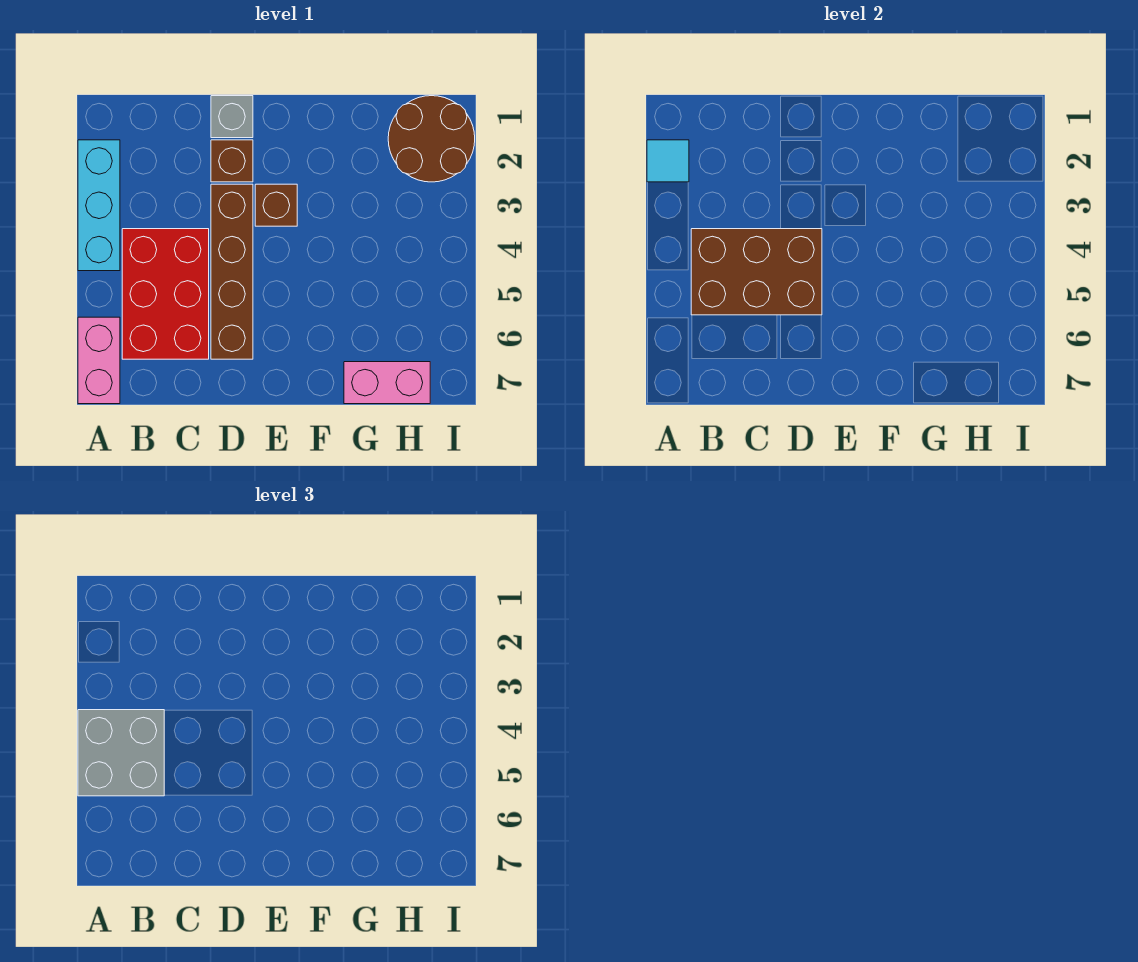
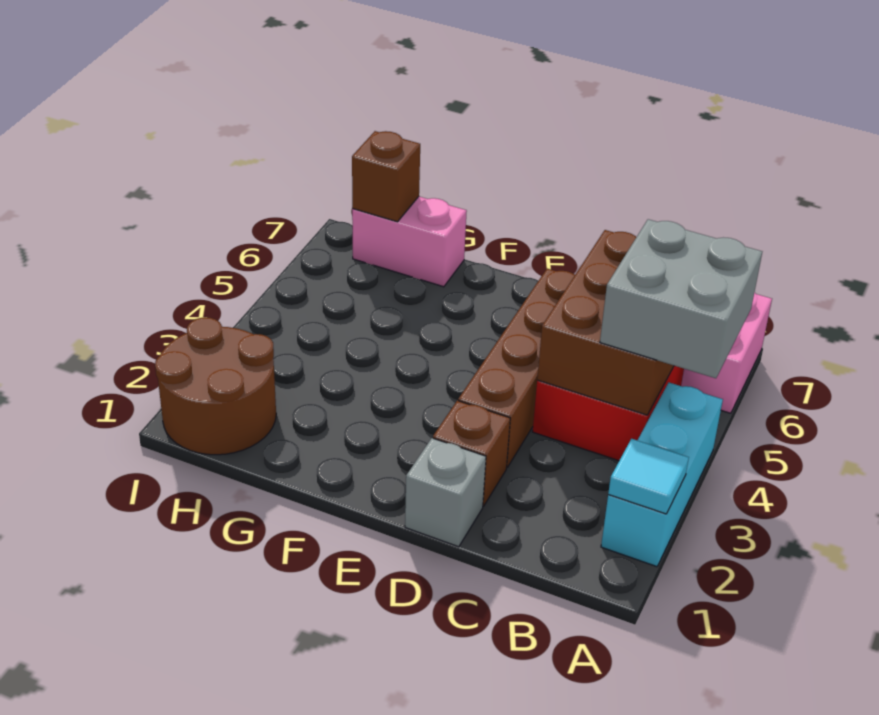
brown brick B4:D5 level 2 -> brown brick B4:C6 level 2
brown brick E3 level 1 -> brown brick H7 level 2

